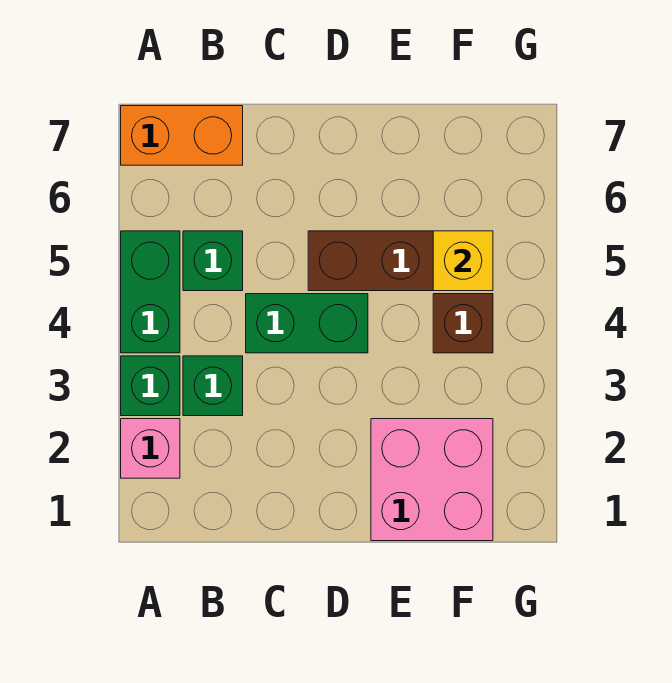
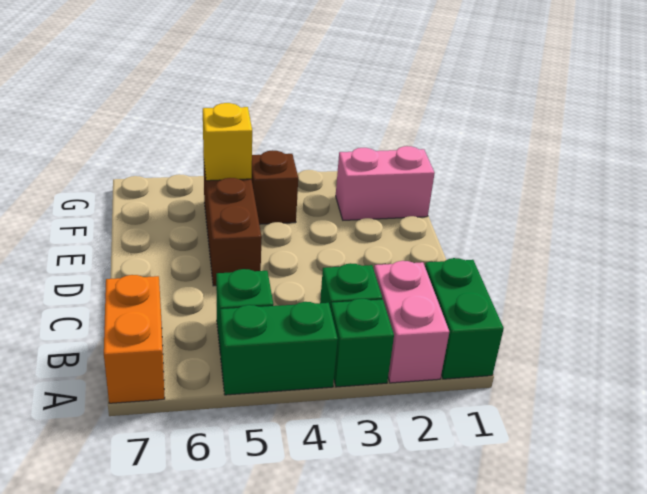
pink brick A2 level 1 -> pink brick A2:B2 level 1
green brick C4:D4 level 1 -> green brick A1:B1 level 1
pink brick E1:F2 level 1 -> pink brick F1:F2 level 1

